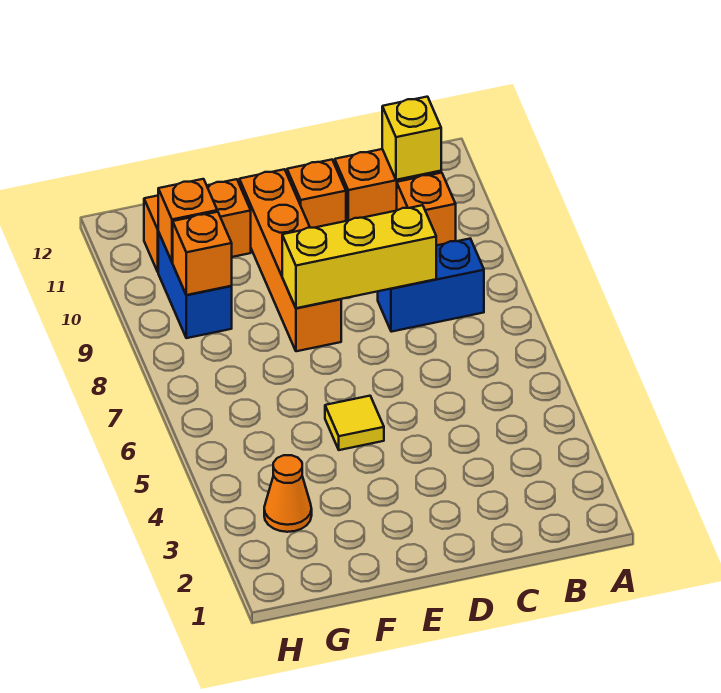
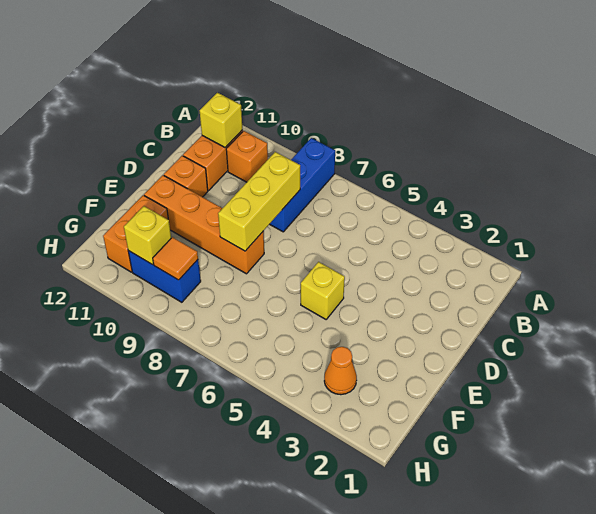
blue brick B8:C8 level 1 -> blue brick A8:C8 level 1
yellow tile E5 level 1 -> yellow brick E5 level 1
orange brick G9 level 2 -> orange tile G9 level 2
orange brick G10 level 2 -> yellow brick G10 level 2

